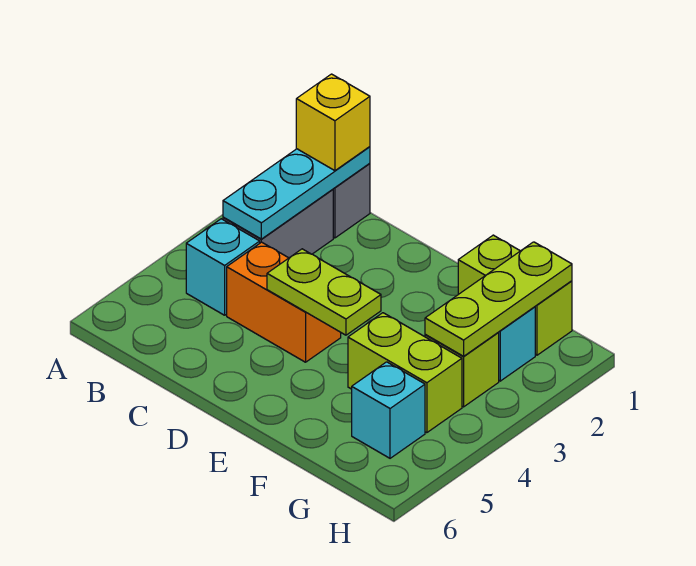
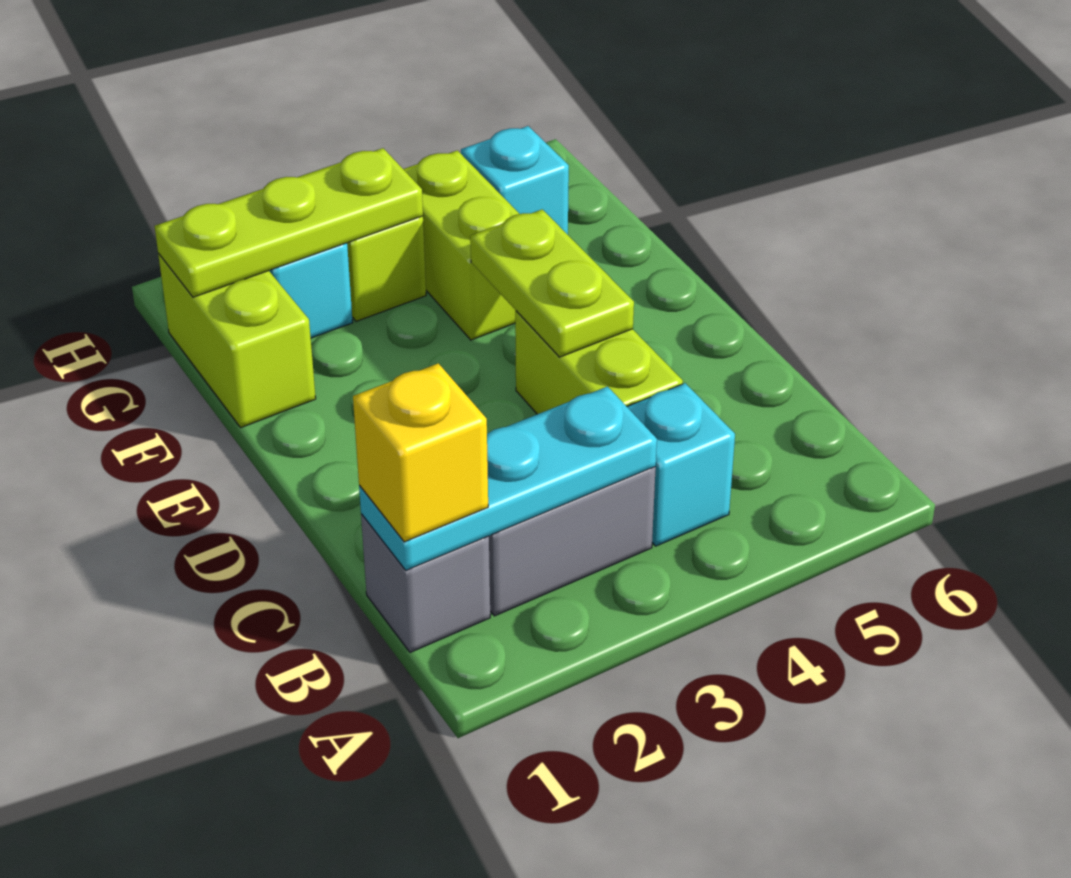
orange brick C4:D4 level 1 -> lime brick C4:D4 level 1

